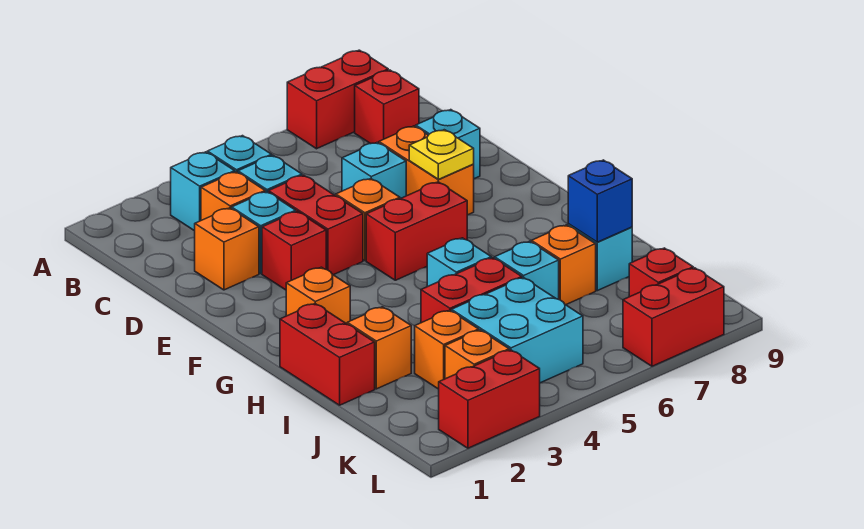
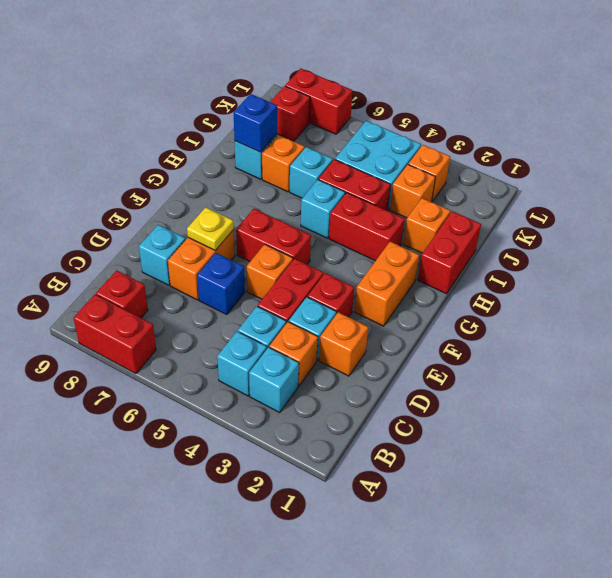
cyan brick D6 level 1 -> blue brick D6 level 1
orange brick G2 level 1 -> orange brick F2:G2 level 1
red brick L2:L3 level 1 -> red brick H3:H4 level 1

